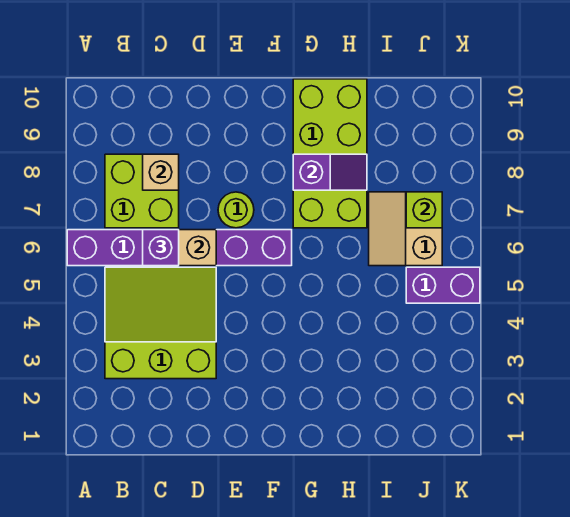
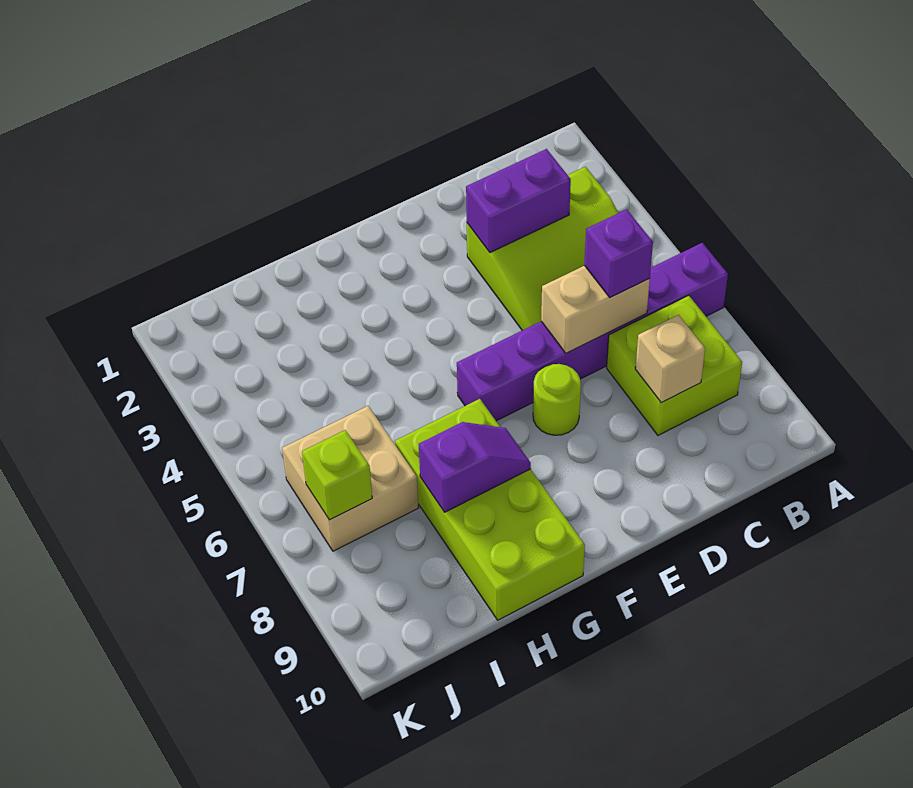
purple slope G8:H8 level 2 top G -> purple slope G8:H8 level 2 top H
tan slope I6:J7 level 1 top J -> tan brick I6:J7 level 1
purple brick J5:K5 level 1 -> purple brick C3:D3 level 2

